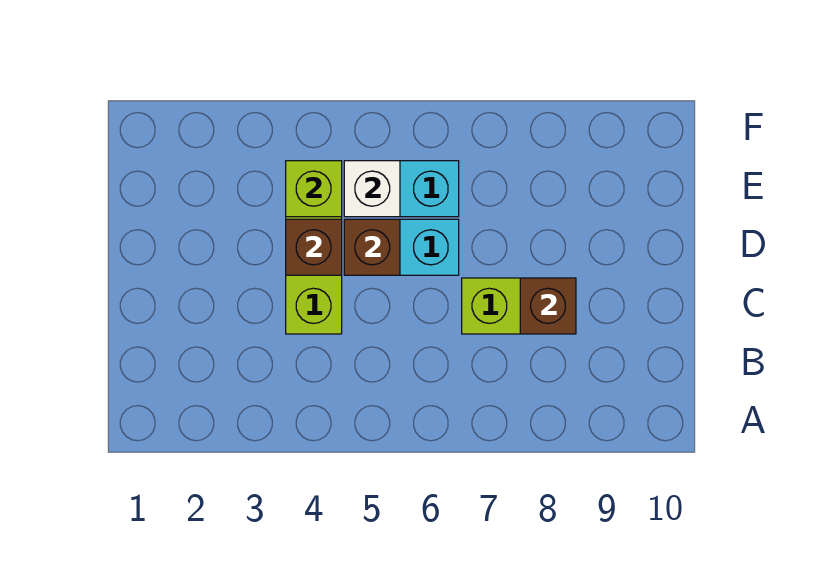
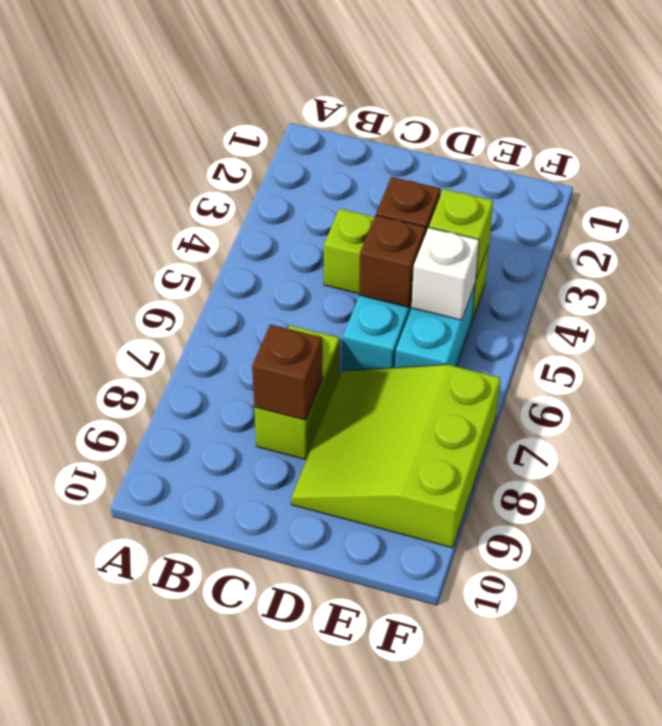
none -> lime slope D7:F9 level 1 top F

